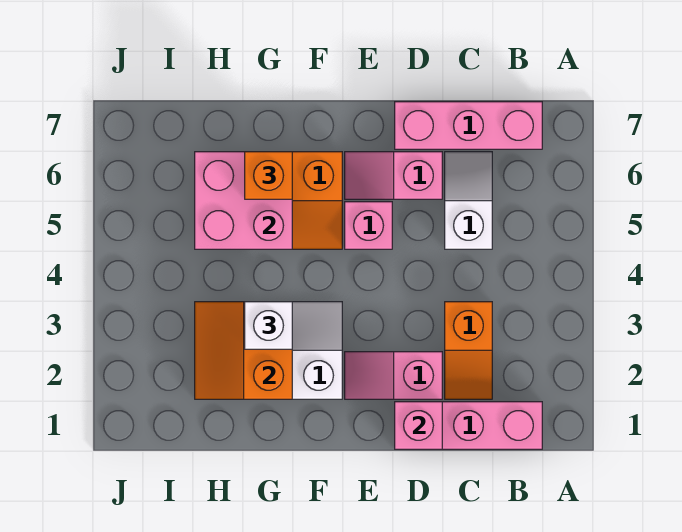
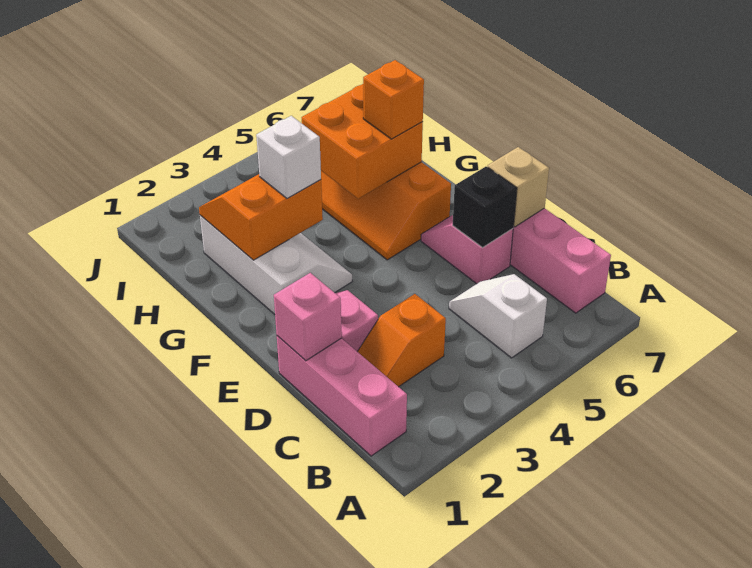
white slope C5:C6 level 1 top 5 -> white slope B5:C5 level 1 top B
none -> black brick D6 level 2
none -> tan brick D7 level 2
pink brick E5 level 1 -> none
pink brick G5:H6 level 2 -> orange brick G5:H6 level 2

